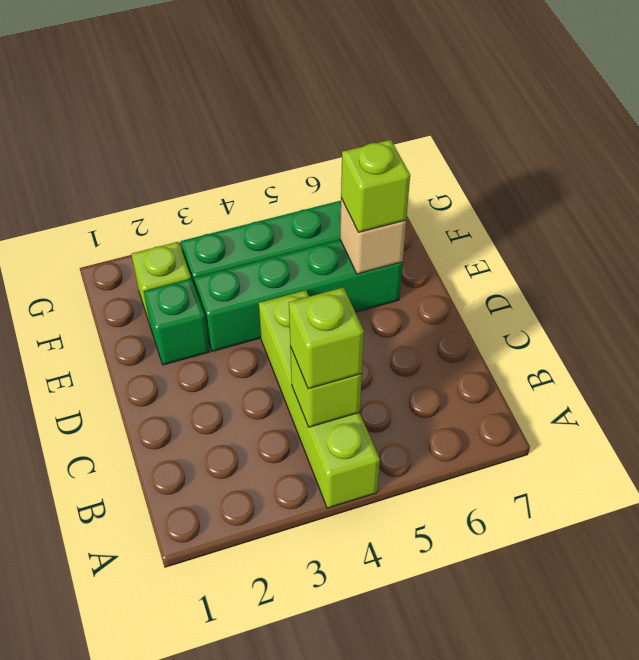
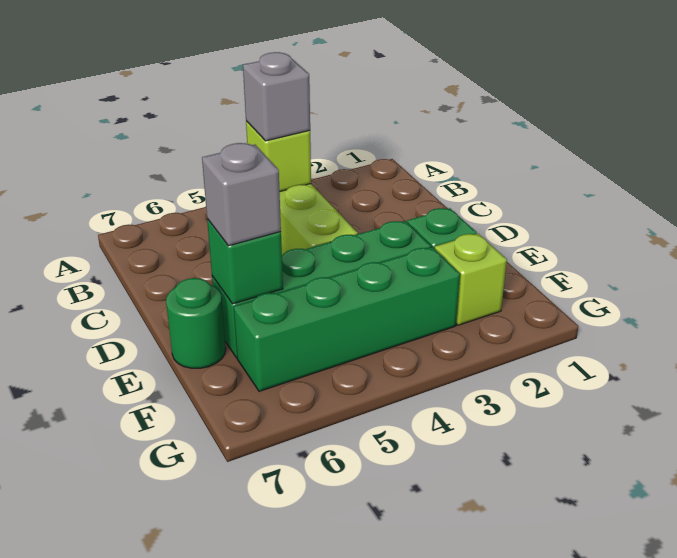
lime brick B4 level 3 -> grey brick B4 level 3
tan brick E6 level 2 -> green brick E6 level 2
lime brick E6 level 3 -> grey brick E6 level 3
none -> green round brick E7 level 1

